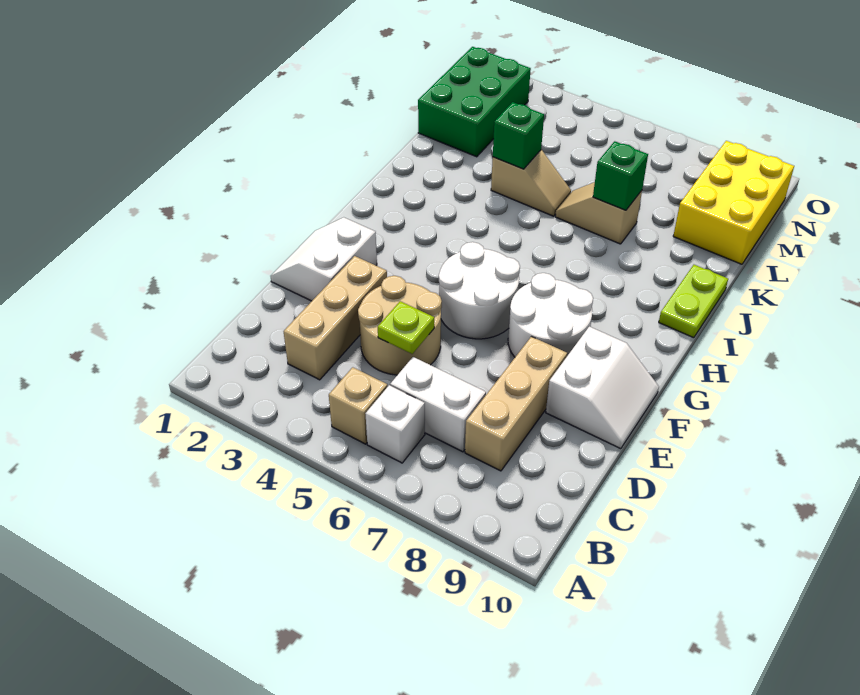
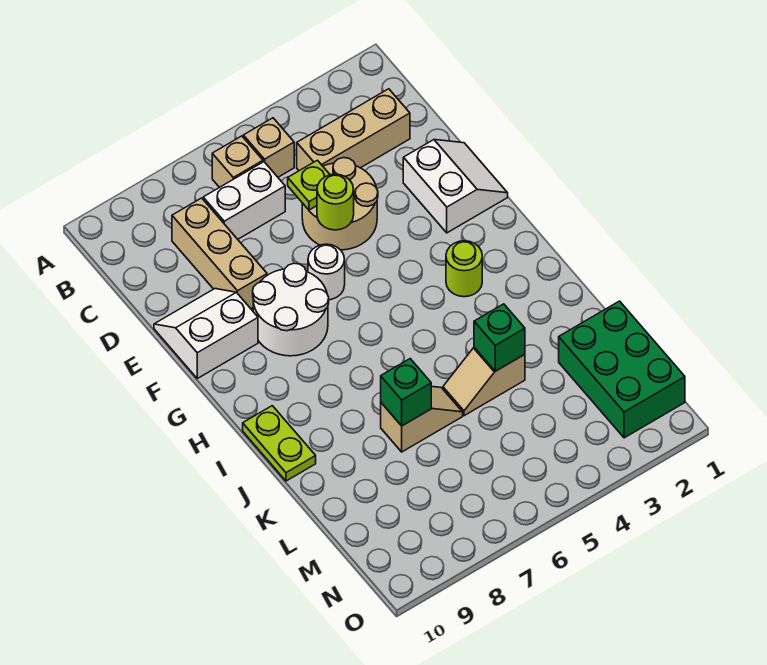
white brick B6 level 1 -> tan brick B6 level 1
tan brick C3:E3 level 1 -> tan brick C2:C4 level 1
none -> lime round brick E5 level 2
white slope E9:F10 level 1 top 9 -> white slope E9:F10 level 1 top F
white round brick F5:G6 level 1 -> white round brick F6 level 1
none -> lime round brick H3 level 1
yellow brick L9:N10 level 1 -> none

